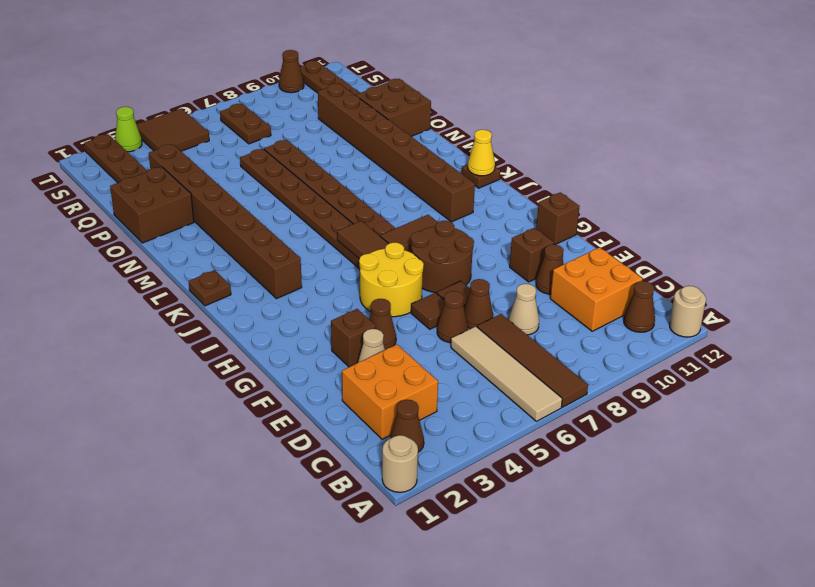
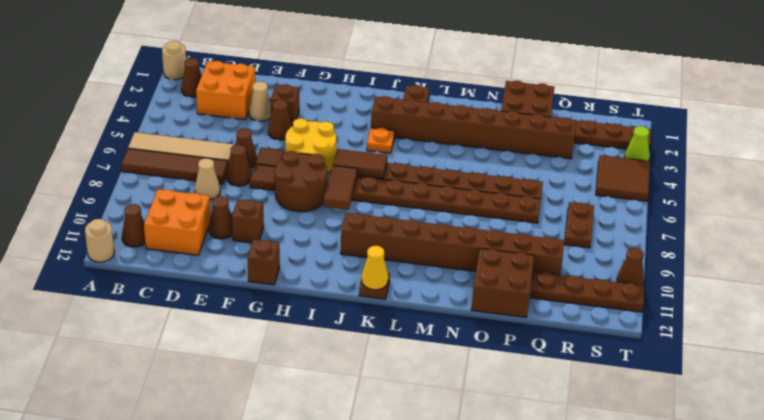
none -> orange plate J4 level 1
brown plate R7:S7 level 1 -> brown plate R7:R8 level 1

